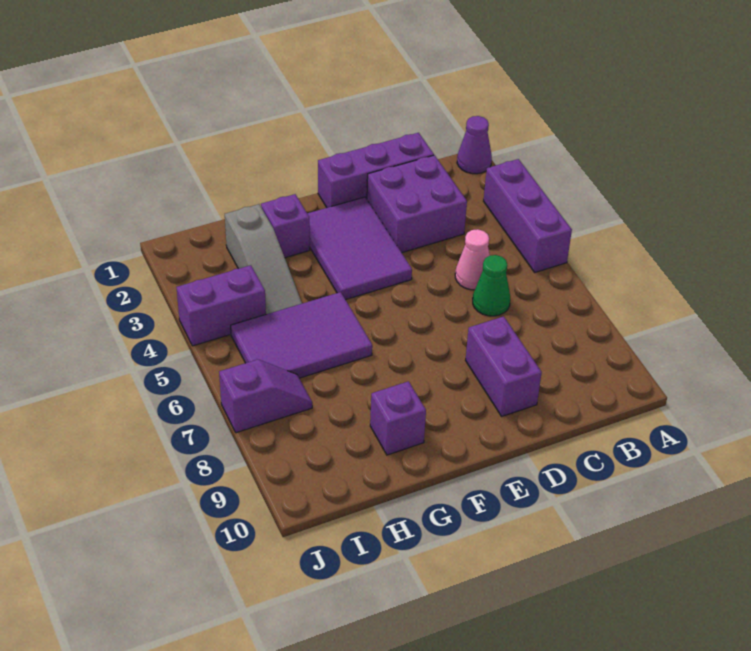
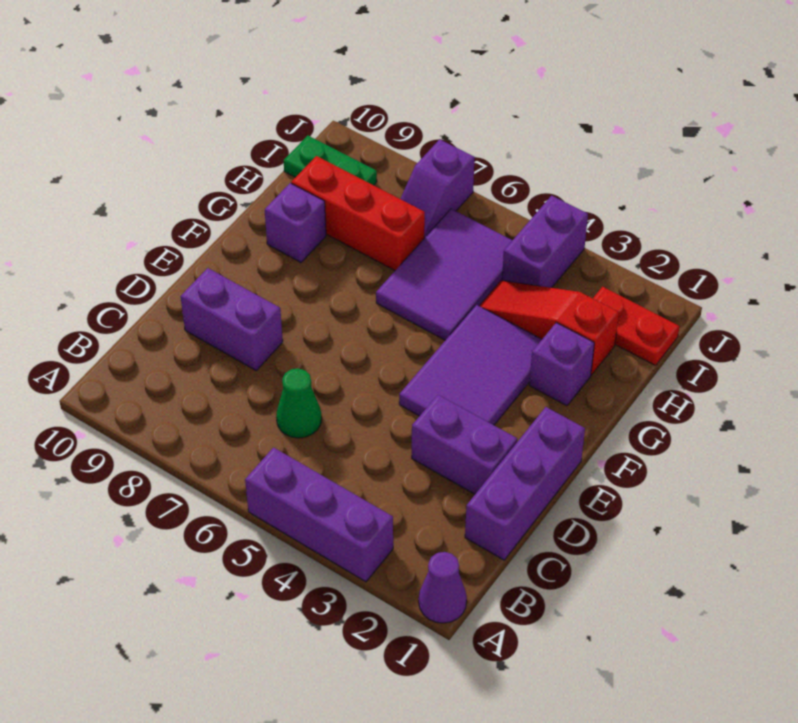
purple brick C2:D3 level 1 -> purple brick D2:D3 level 1
pink cone C5 level 1 -> none
purple tile E2:F4 level 1 -> purple tile E3:G4 level 1
grey slope H2:H4 level 1 top 2 -> red slope H2:H4 level 1 top 2
none -> red brick H7:H9 level 1
none -> red plate I1:I2 level 1
none -> green plate I9:I10 level 1

